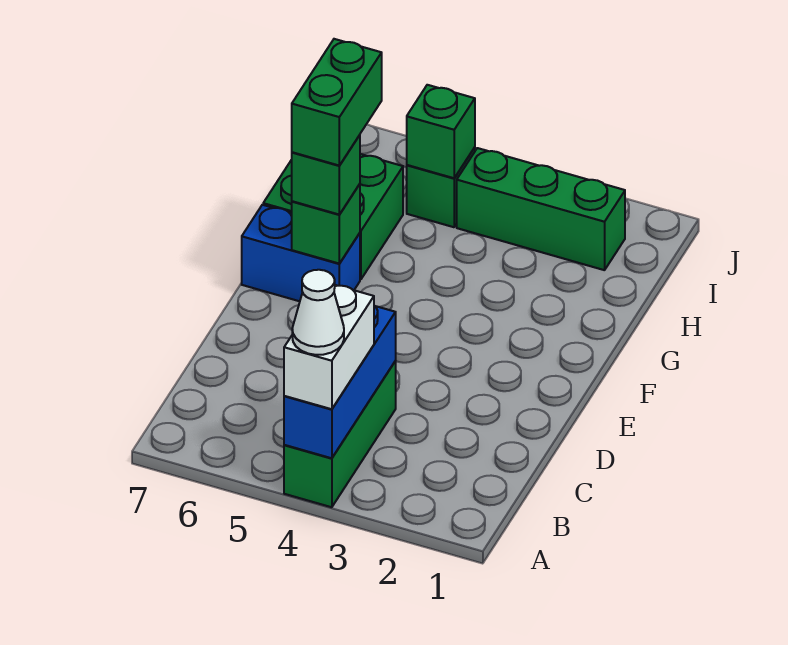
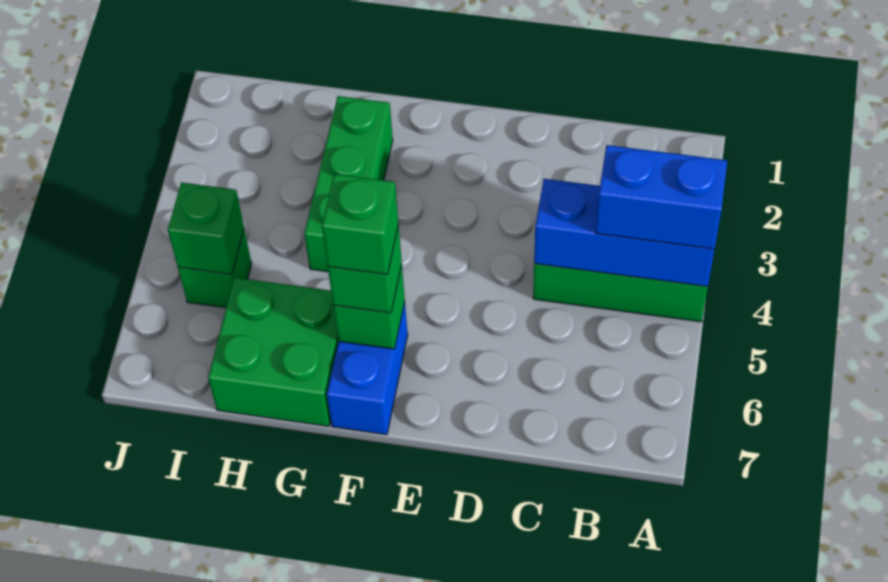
white brick A4:B4 level 3 -> blue brick A4:B4 level 3
white cone A4 level 4 -> none
green brick F6:G6 level 4 -> green brick F6 level 4
green brick I2:I4 level 1 -> green brick G2:G4 level 1

